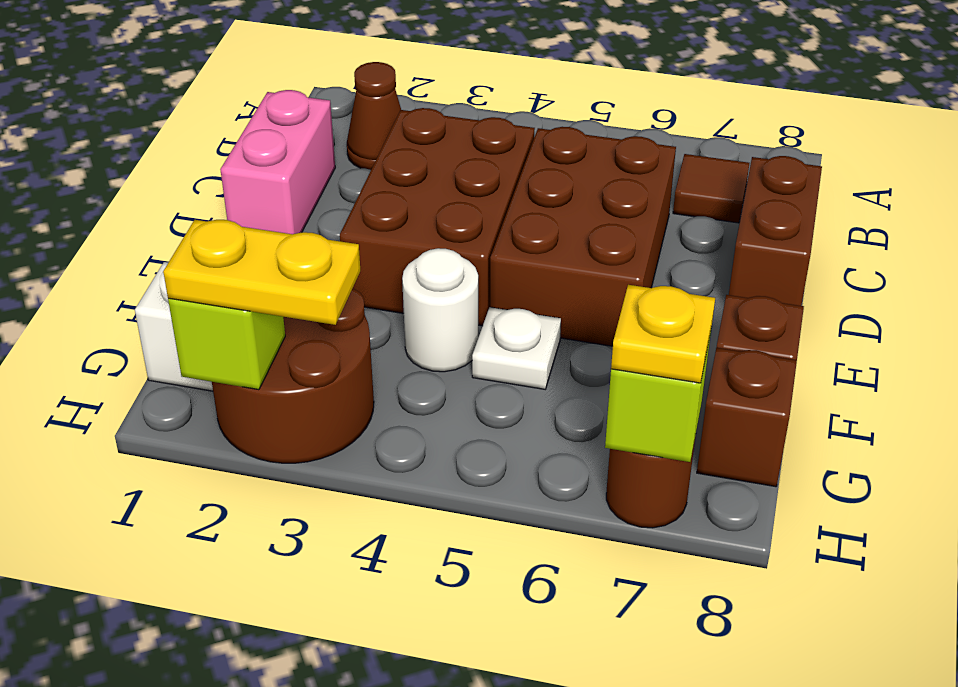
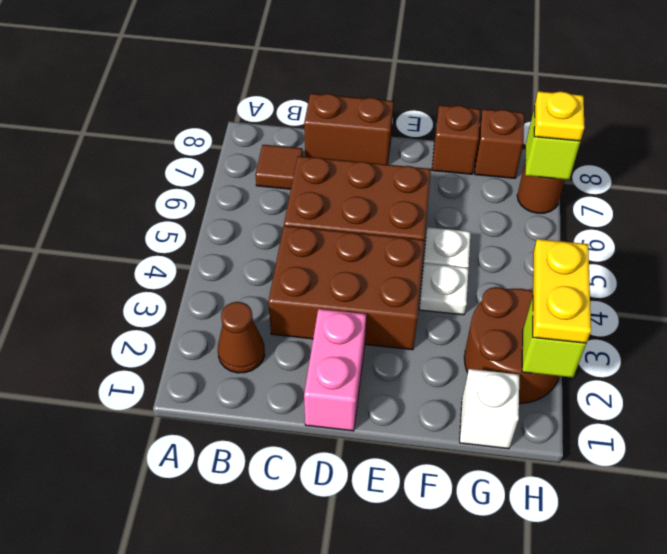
pink brick C1:D1 level 1 -> pink brick D1:D2 level 1
white round brick F4 level 1 -> white plate F4 level 1

